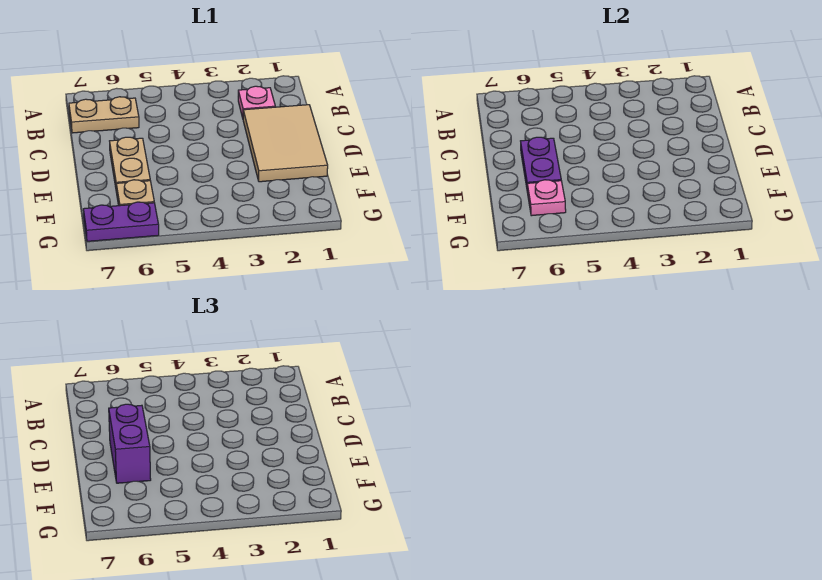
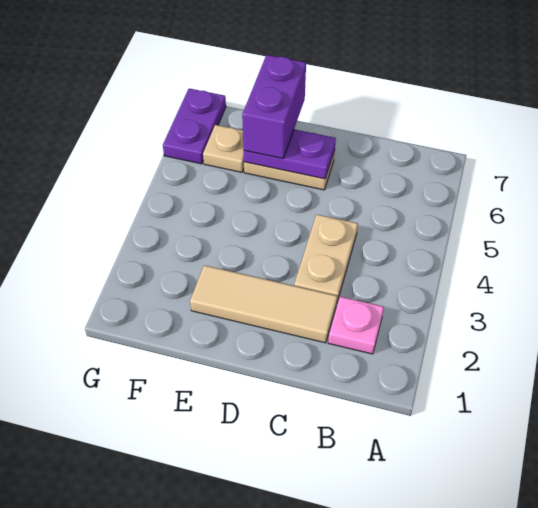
tan plate B6:B7 level 1 -> tan plate C3:C4 level 1
tan tile C1:E2 level 1 -> tan tile C2:E2 level 1
purple brick D6:E6 level 3 -> purple brick E6:E7 level 3
pink plate F6 level 2 -> none

